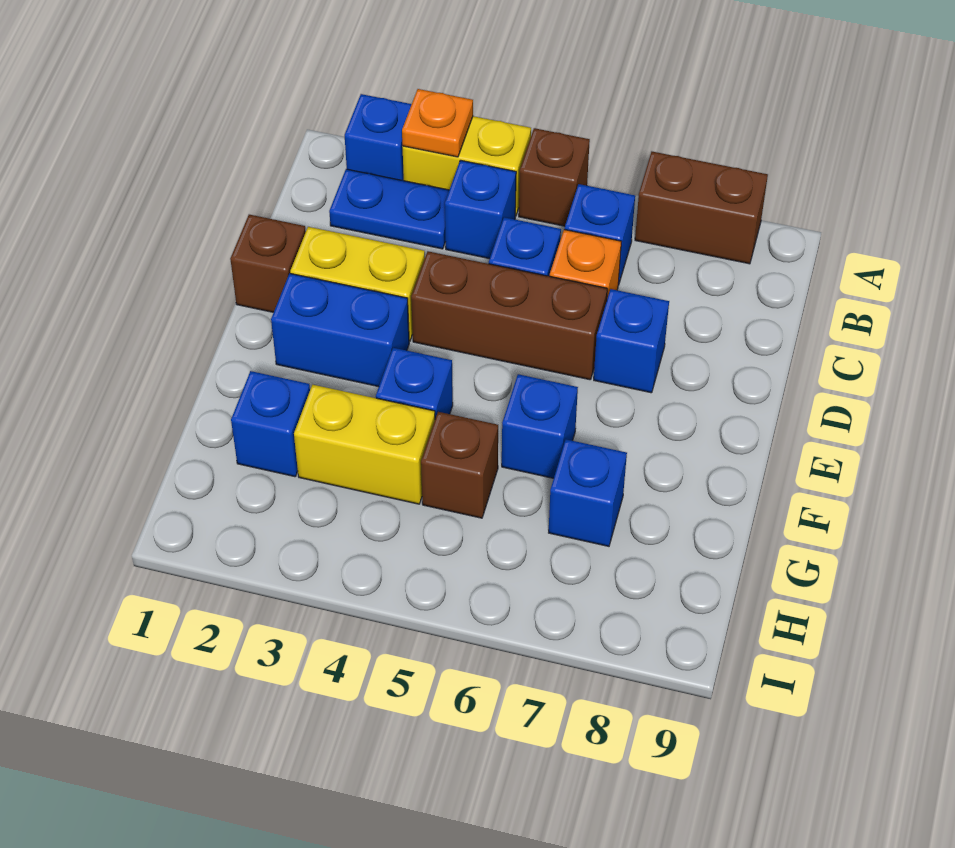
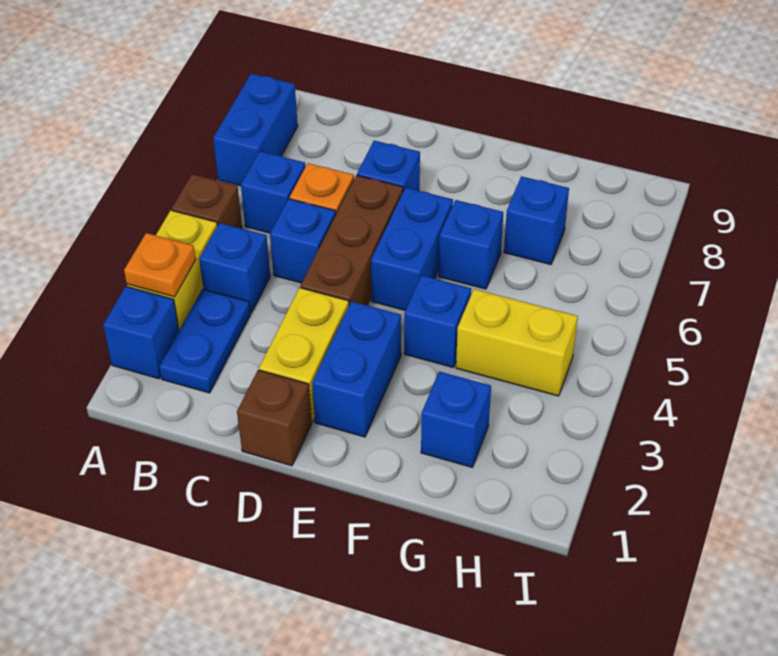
brown brick A7:A8 level 1 -> blue brick A7:A8 level 1
none -> blue brick E5:E6 level 1
yellow brick G3:G4 level 1 -> yellow brick G4:H4 level 1
brown brick G5 level 1 -> none

